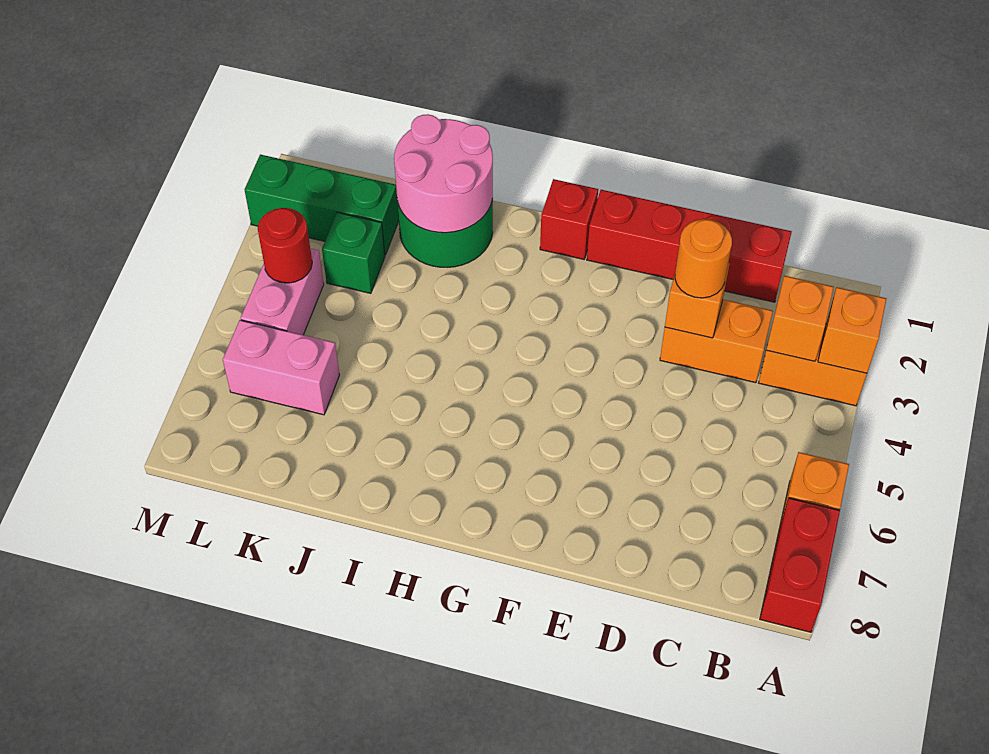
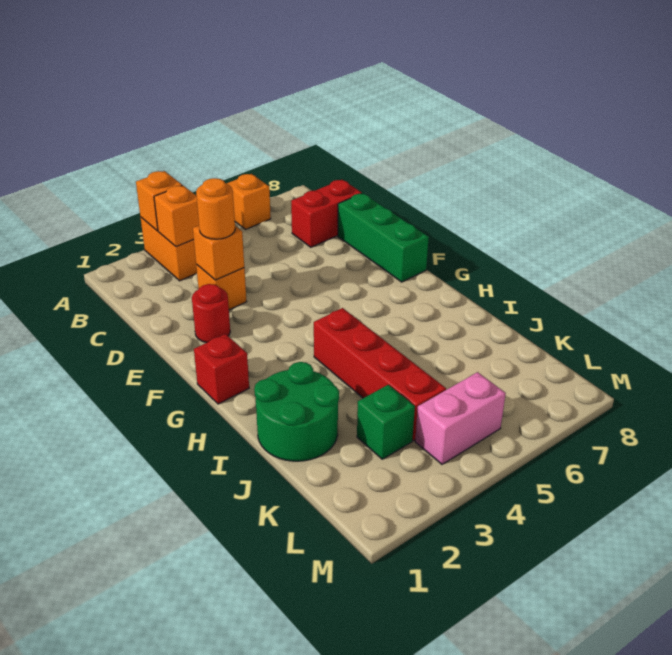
red brick A7:A8 level 1 -> red brick C7:C8 level 1
red brick C1:F1 level 1 -> red brick H4:K4 level 1
orange brick C3:D3 level 1 -> orange brick D3 level 1
pink round brick I1:J2 level 2 -> none
green brick K2:M2 level 1 -> green brick D8:F8 level 1
pink brick K6:L6 level 1 -> none
red round brick L4 level 2 -> red round brick E2 level 1

